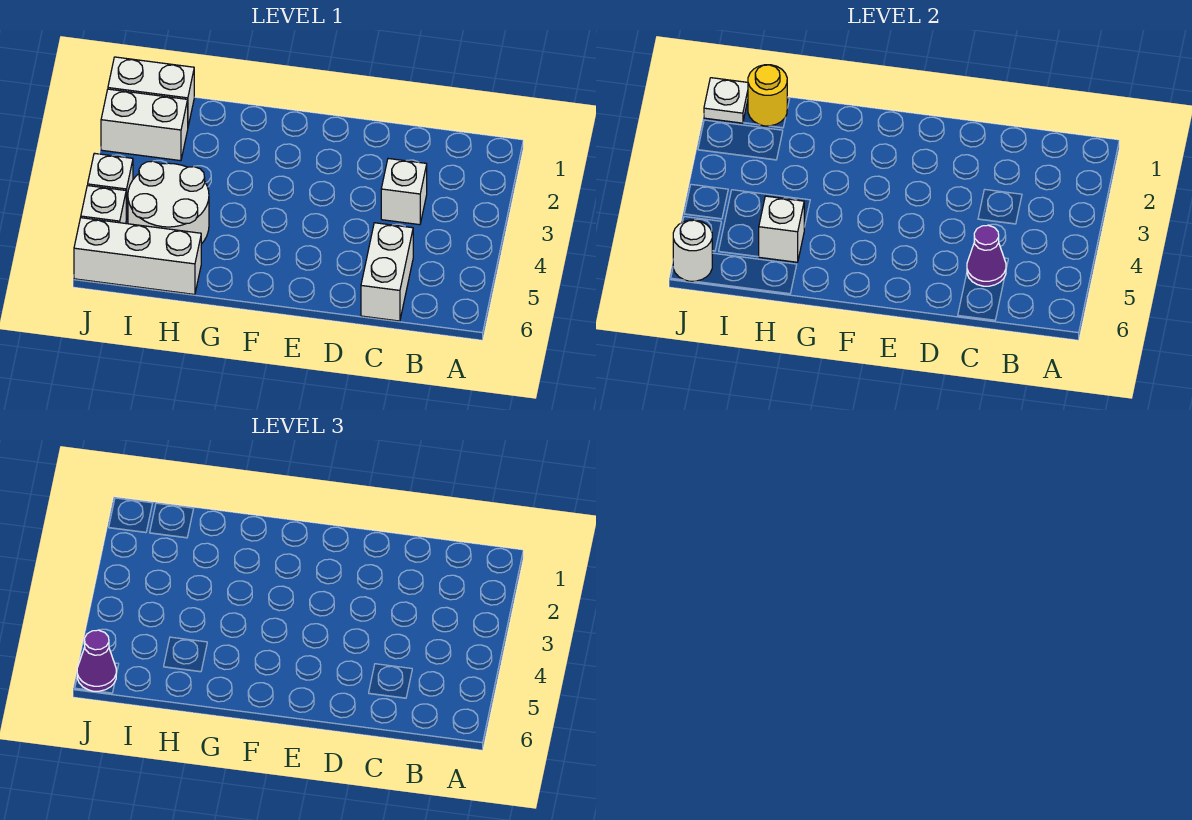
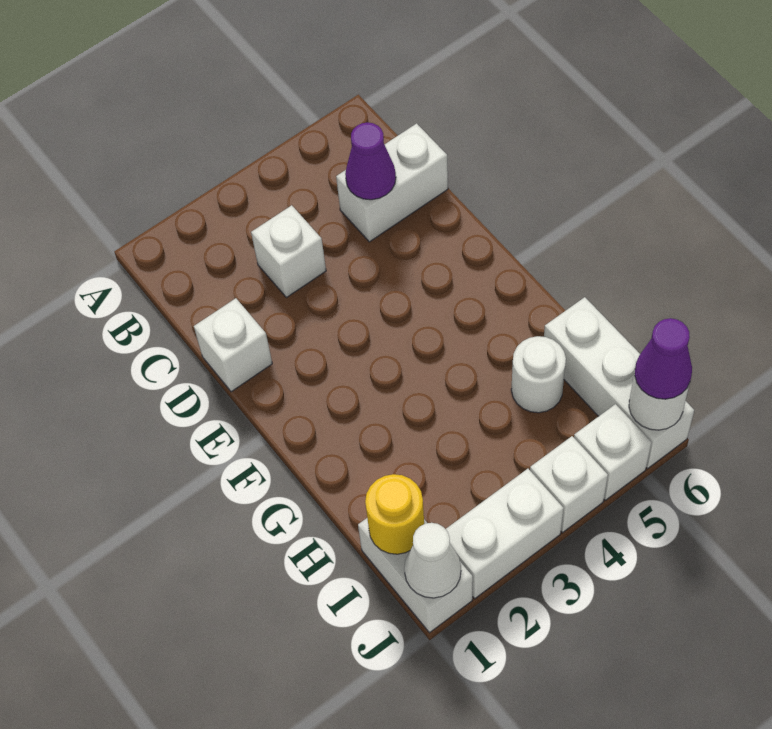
white round brick H4:I5 level 1 -> white round brick H5 level 1
white brick H5 level 2 -> white brick D1 level 1
white brick I2:J2 level 1 -> white brick J2:J3 level 1
white plate J1 level 2 -> white cone J1 level 2

